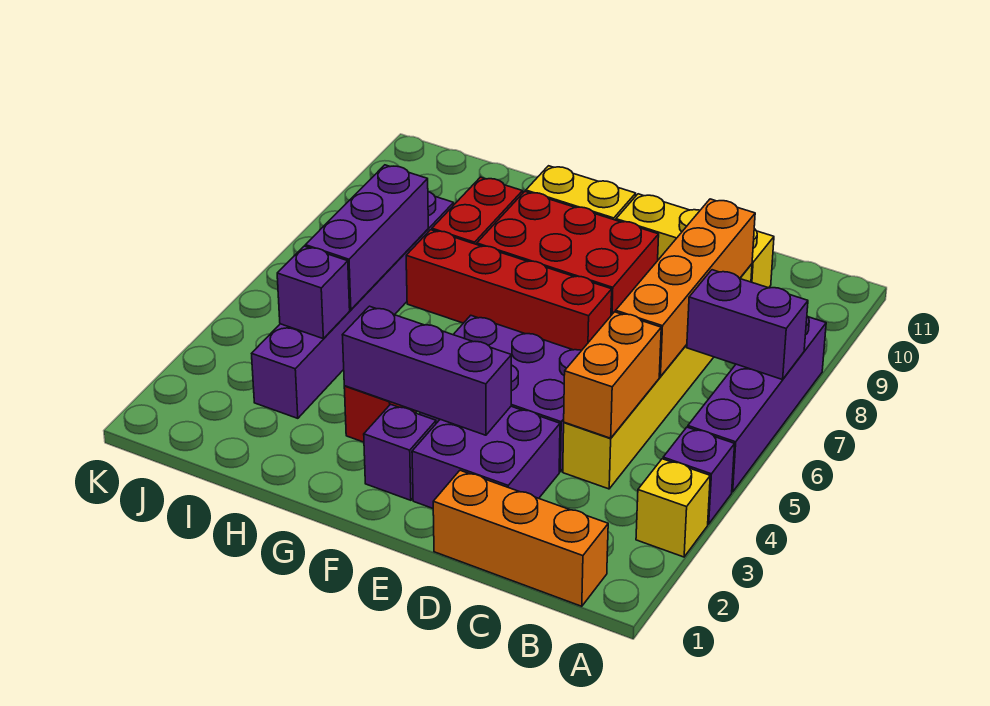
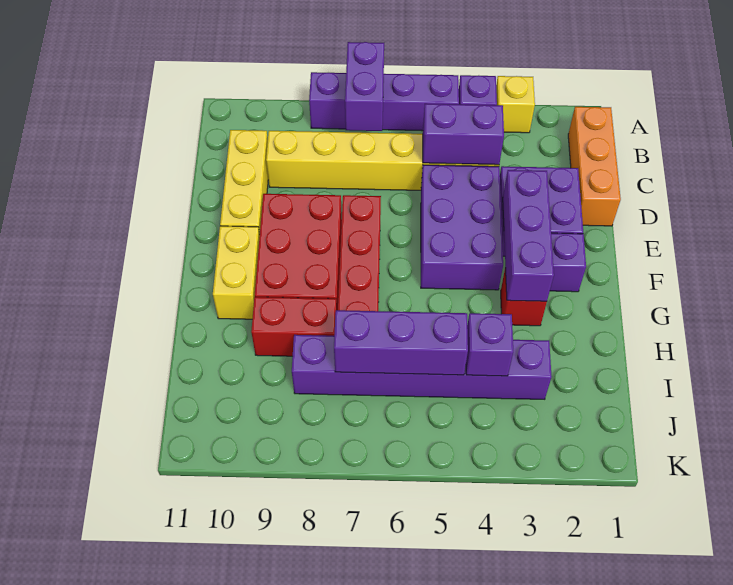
orange brick C4:C5 level 2 -> purple brick C4:C5 level 2
orange brick C6:C9 level 2 -> none

